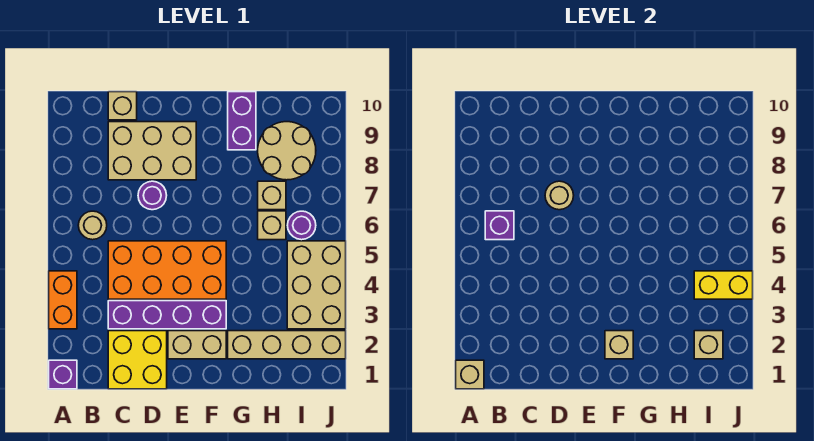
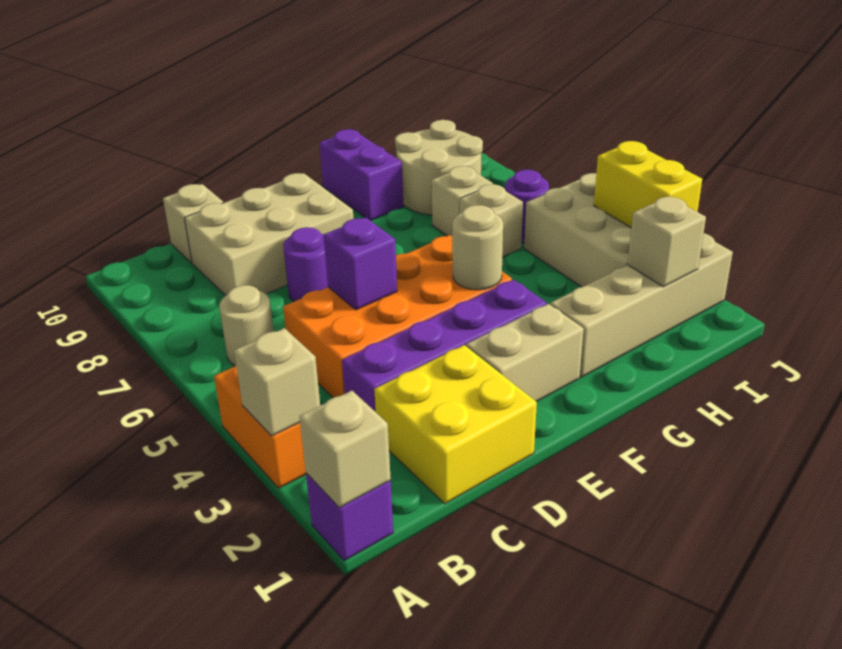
purple brick B6 level 2 -> purple brick D5 level 2
tan round brick D7 level 2 -> tan round brick F4 level 2
tan brick F2 level 2 -> tan brick A3 level 2
yellow brick I4:J4 level 2 -> yellow brick J3:J4 level 2

